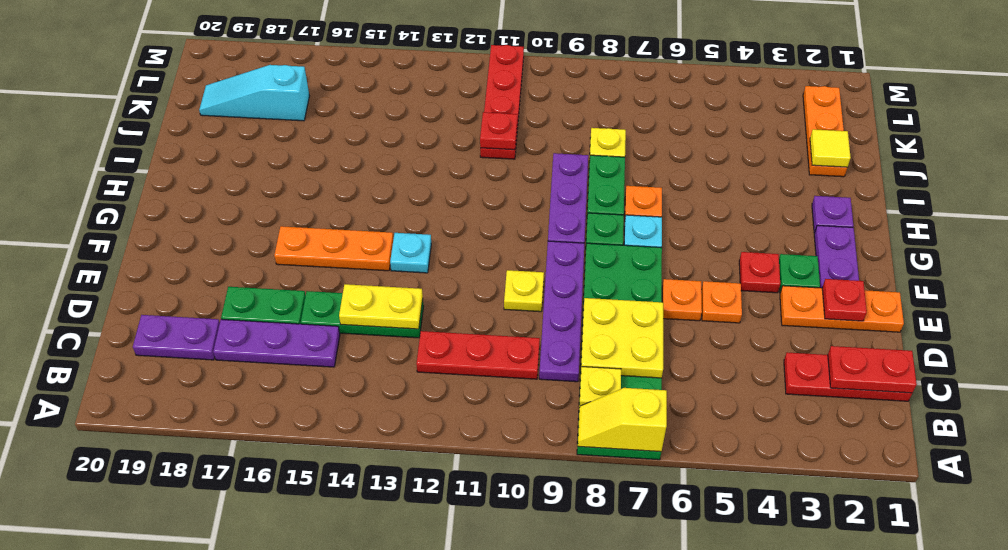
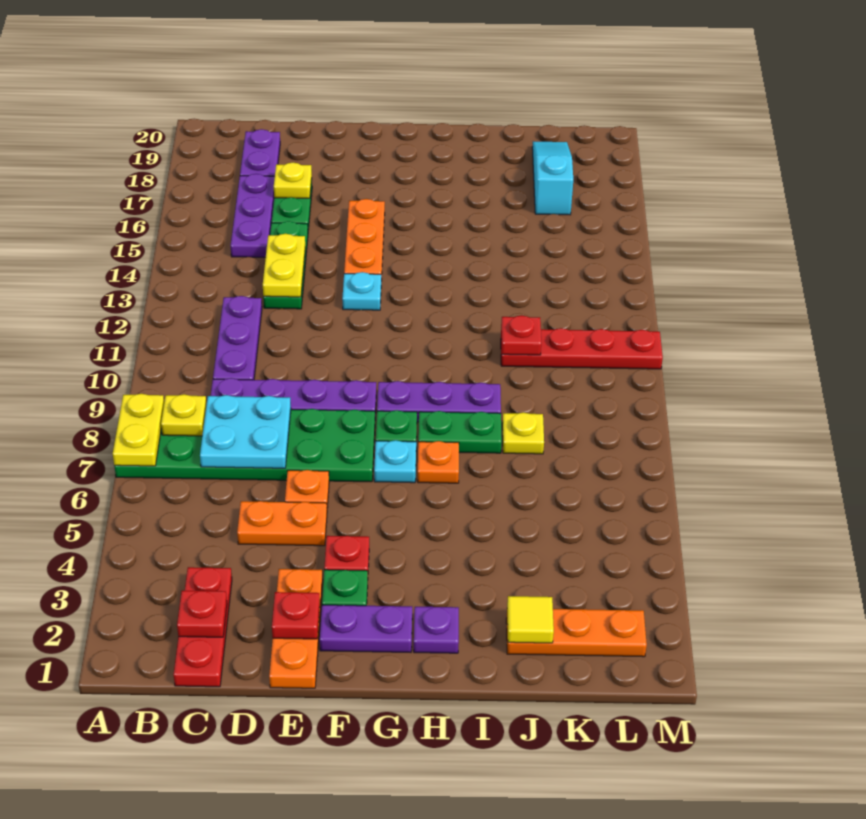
yellow slope A7:A8 level 2 top 7 -> yellow plate A7:A8 level 2
red plate C1:C2 level 2 -> red plate C2 level 2
yellow plate C7:D8 level 2 -> cyan plate C7:D8 level 2
red plate C10:C12 level 1 -> purple plate C10:C12 level 1
orange plate E5 level 1 -> orange plate D5:E5 level 1
yellow plate E10 level 1 -> yellow plate D17 level 2

